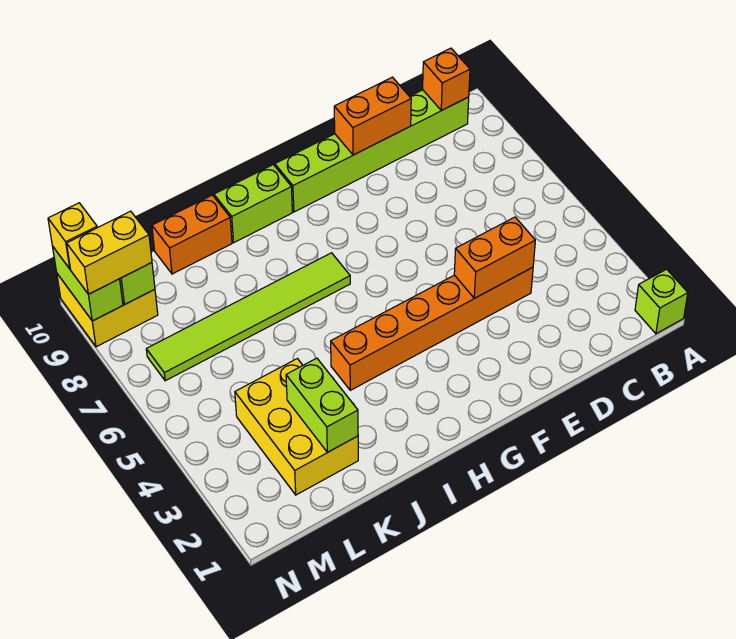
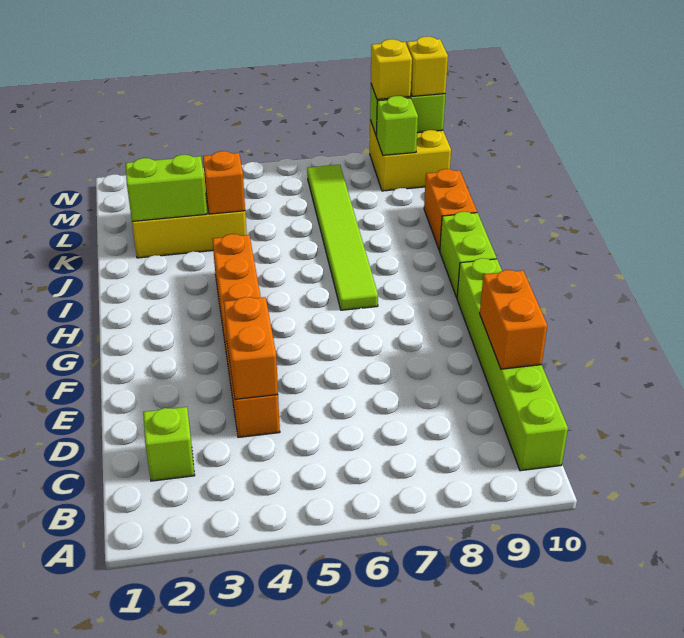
lime brick A1 level 1 -> lime brick C2 level 1
orange brick B10 level 2 -> orange brick K4 level 2
yellow brick M9:N9 level 3 -> yellow brick N9 level 3

